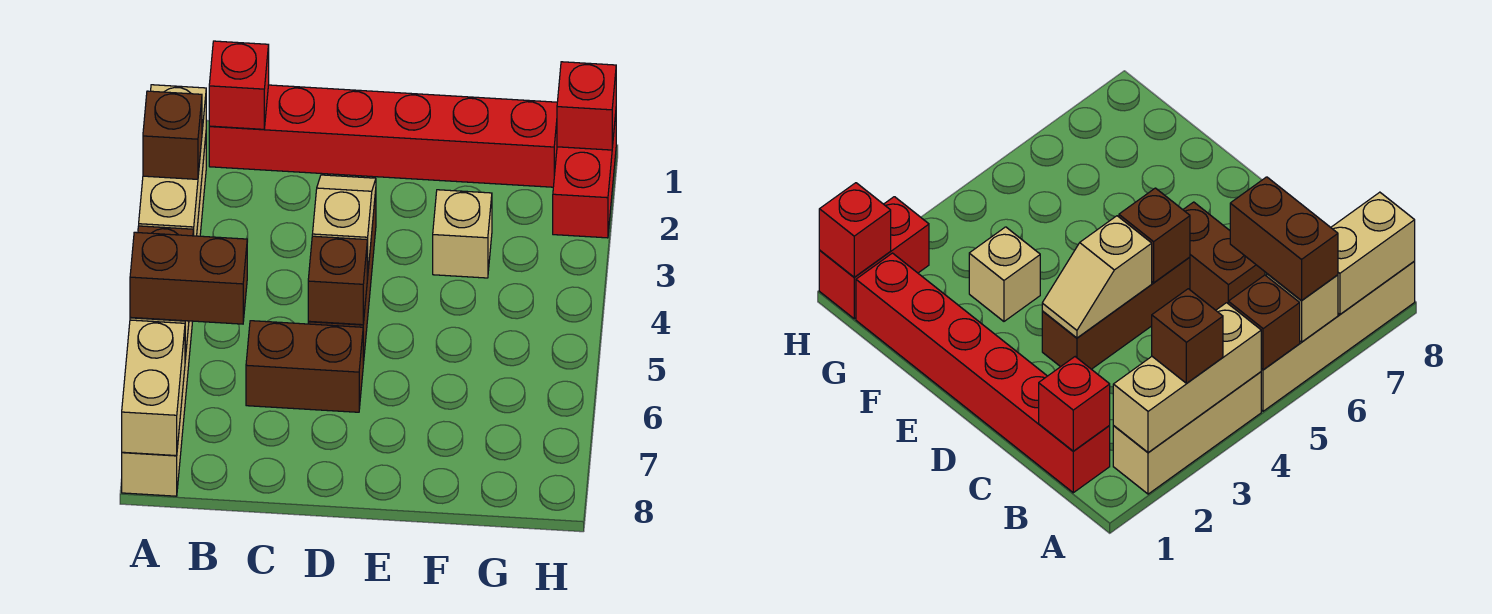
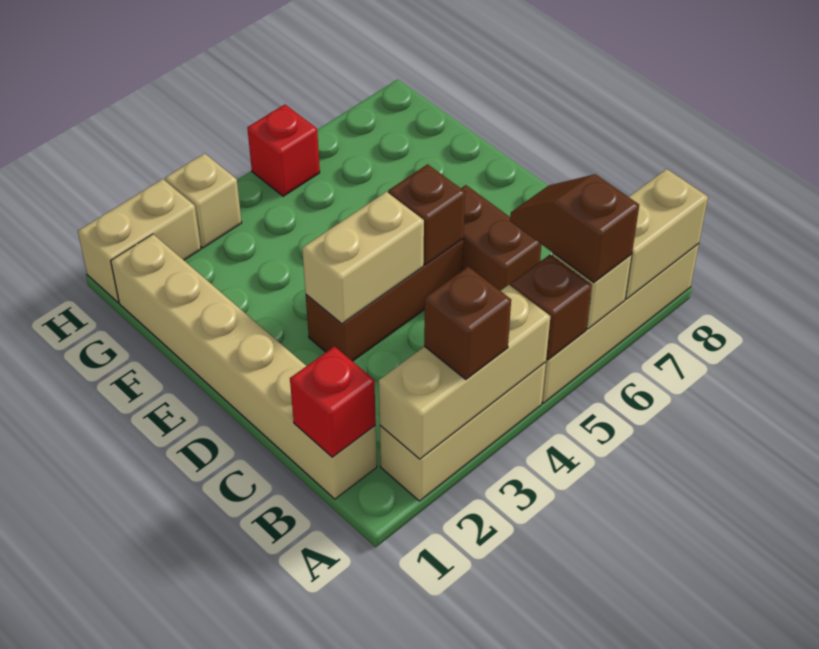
brown brick A6:B6 level 3 -> brown slope A6:B6 level 3 top A
red brick B1:G1 level 1 -> tan brick B1:G1 level 1
tan slope D3:D4 level 2 top 4 -> tan brick D3:D4 level 2
tan brick F3 level 1 -> tan brick H3 level 1
red brick H1:H2 level 1 -> tan brick H1:H2 level 1
red brick H1 level 2 -> red brick H5 level 1

